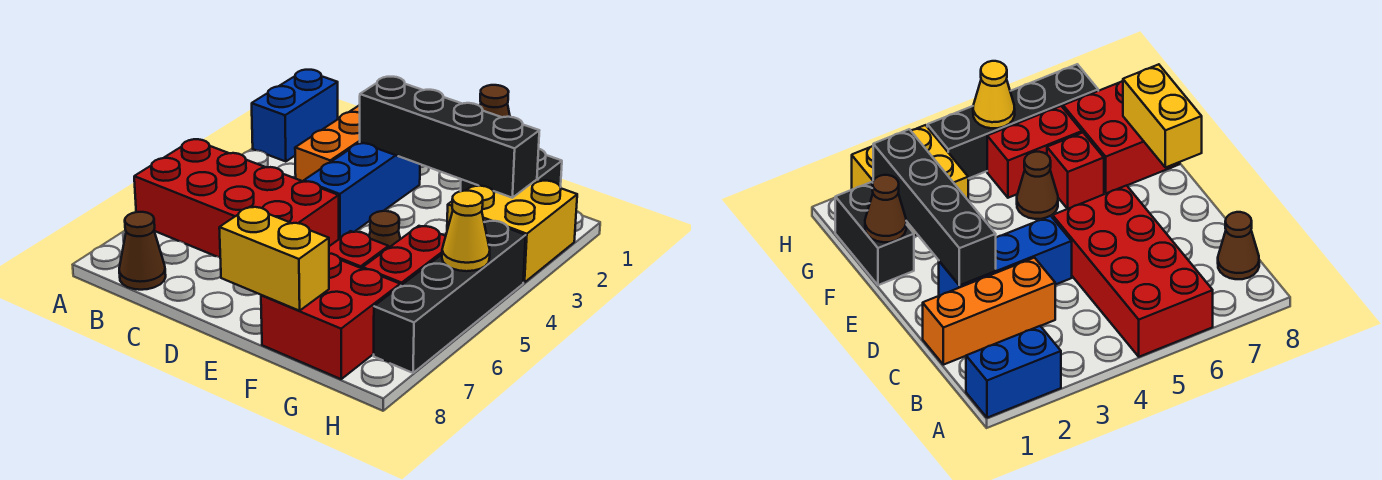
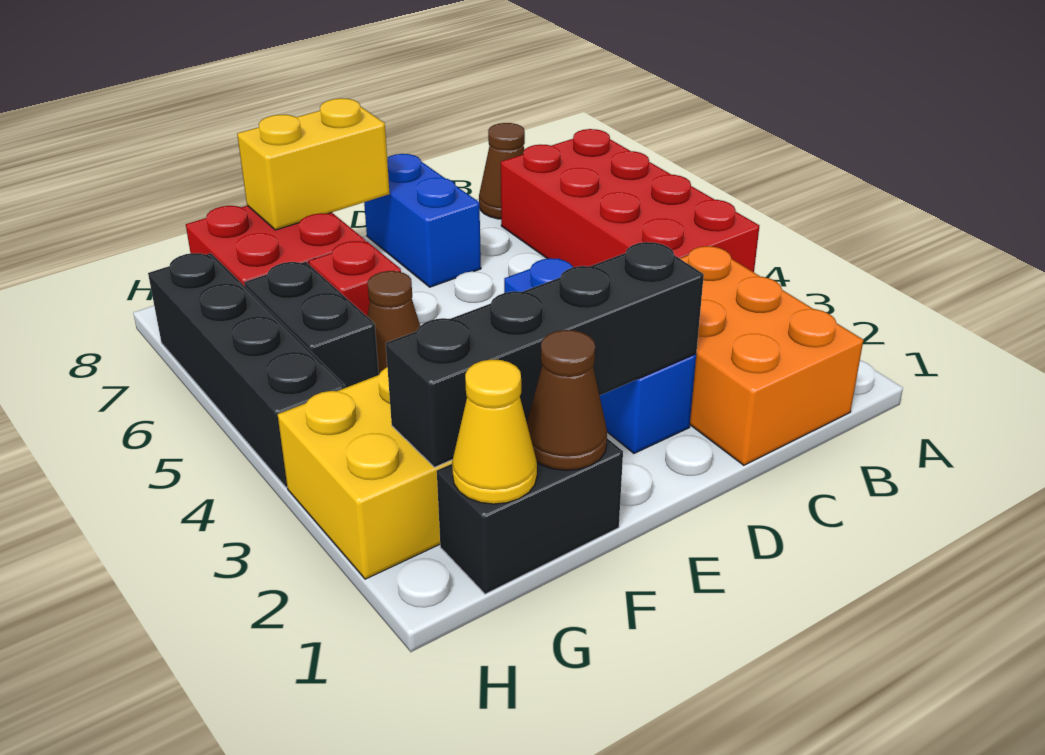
blue brick A1:A2 level 1 -> blue brick D7:D8 level 1
red brick A5:D6 level 1 -> red brick A4:B7 level 1
orange brick C1:C3 level 1 -> orange brick B1:C3 level 1
red brick G5:G6 level 1 -> black brick G5:G6 level 1
yellow cone H5 level 2 -> yellow cone G1 level 2

